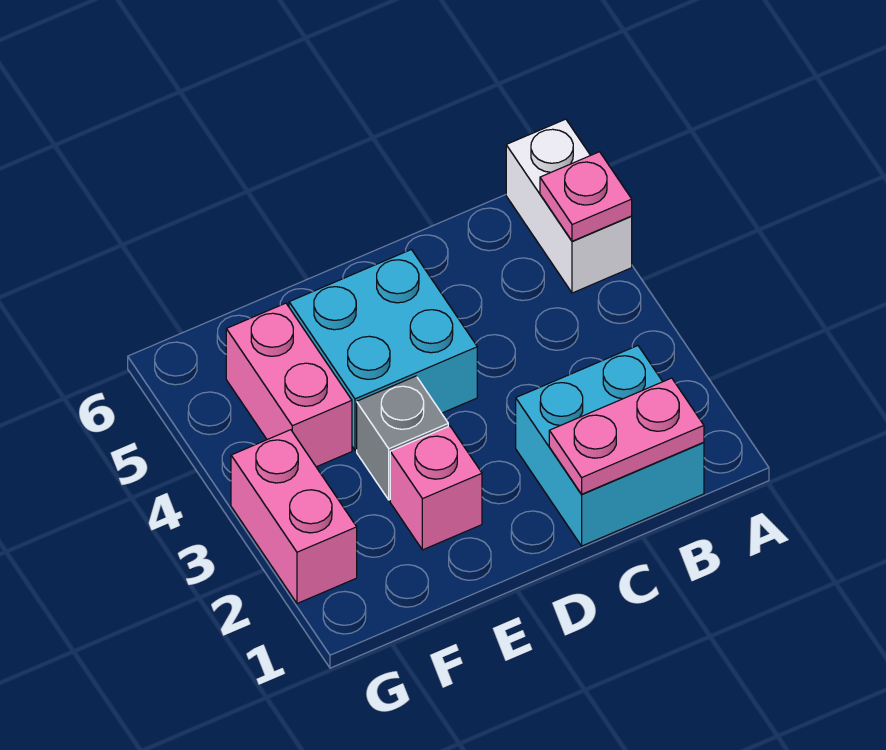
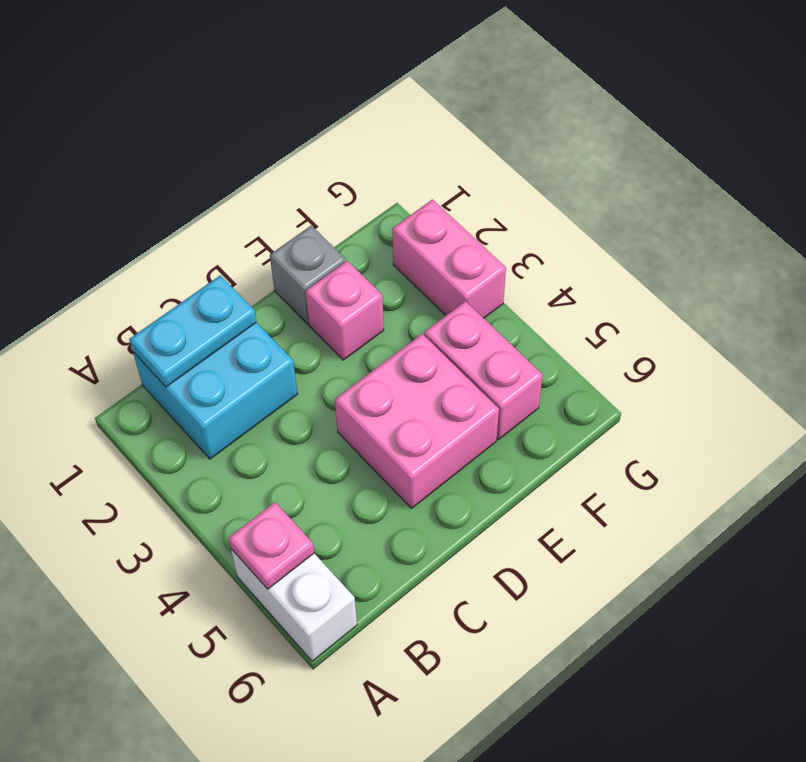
pink plate B1:C1 level 2 -> cyan plate B1:C1 level 2
cyan brick D4:E5 level 1 -> pink brick D4:E5 level 1
grey brick E3 level 1 -> grey brick E1 level 1

